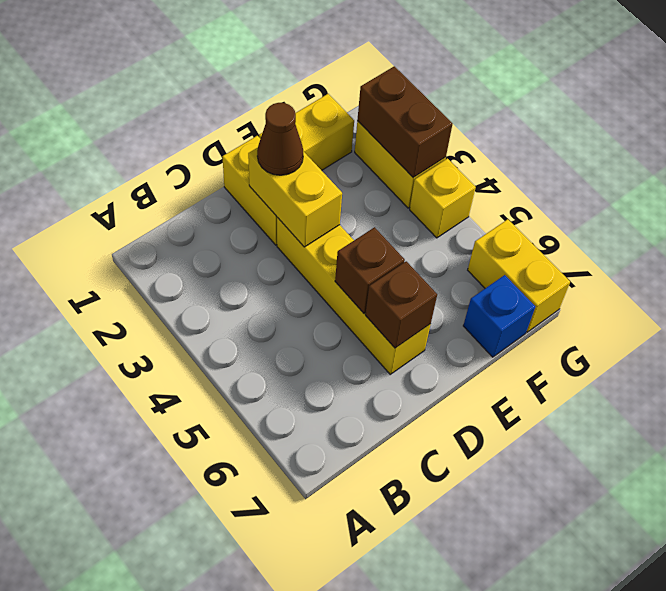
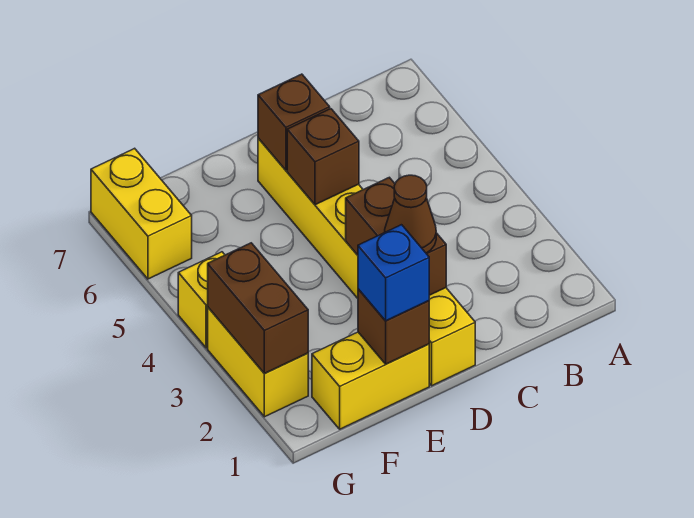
yellow brick D2:D3 level 2 -> brown brick D2:D3 level 2
none -> brown brick E1 level 2
blue brick F7 level 1 -> blue brick E1 level 3

